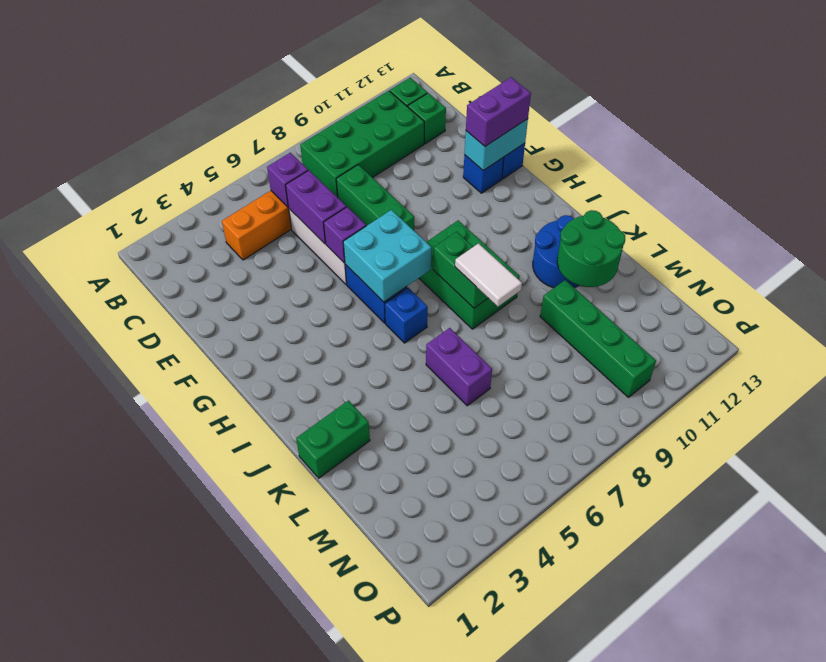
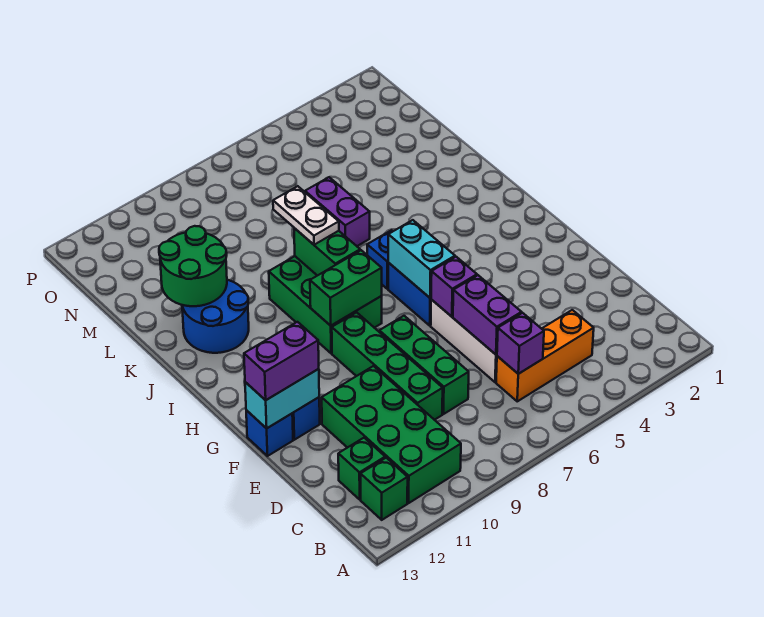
green brick B8:C11 level 1 -> green brick B10:E11 level 1
cyan brick G6:H7 level 2 -> cyan brick G6:H6 level 2
white tile J8:K8 level 3 -> white plate J8:K8 level 3
green brick K1:K2 level 1 -> green brick H8:H9 level 2
green brick L10:O10 level 1 -> green brick D9:G9 level 1

